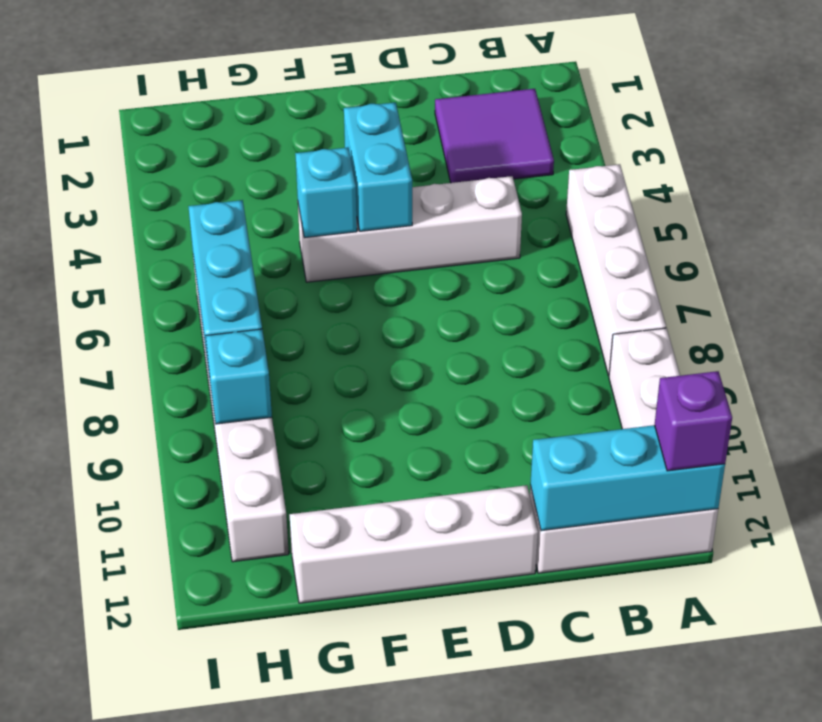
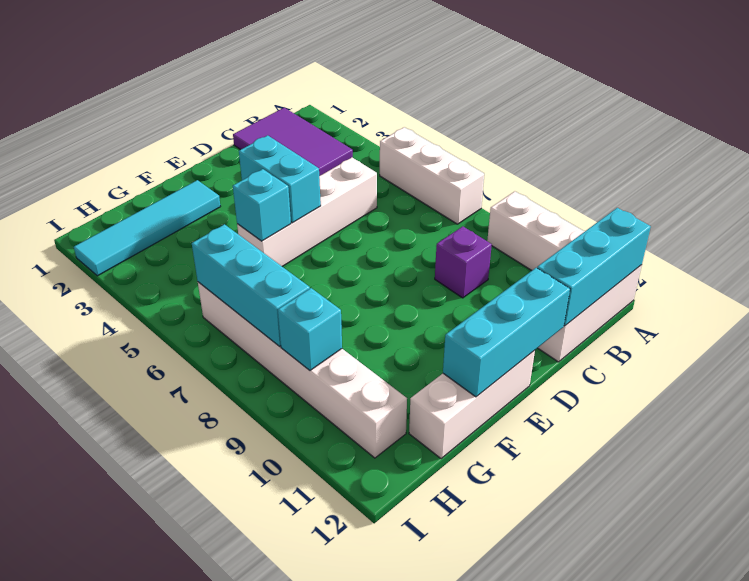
white brick A5:A8 level 1 -> white brick A5:A7 level 1
purple brick A12 level 3 -> purple brick C9 level 1
purple tile B2:C3 level 1 -> purple tile B1:C3 level 1
white brick D12:G12 level 1 -> white brick E12:G12 level 1
none -> cyan brick D12:F12 level 2
none -> cyan tile F2:I2 level 1

